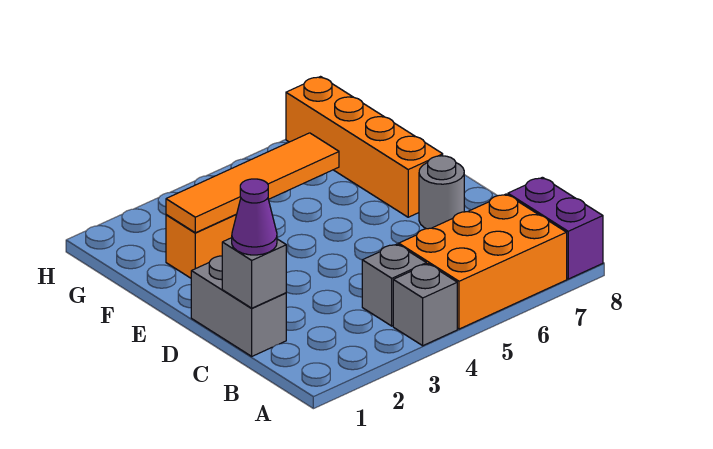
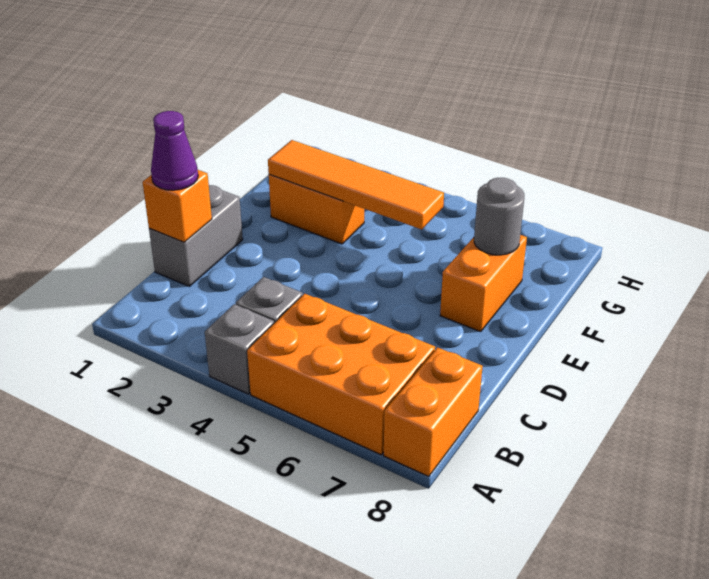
purple brick A8:B8 level 1 -> orange brick A8:B8 level 1
grey brick C1 level 2 -> orange brick C1 level 2
grey round brick D7 level 1 -> grey round brick F7 level 2
orange brick E7:H7 level 1 -> orange brick E7:F7 level 1

